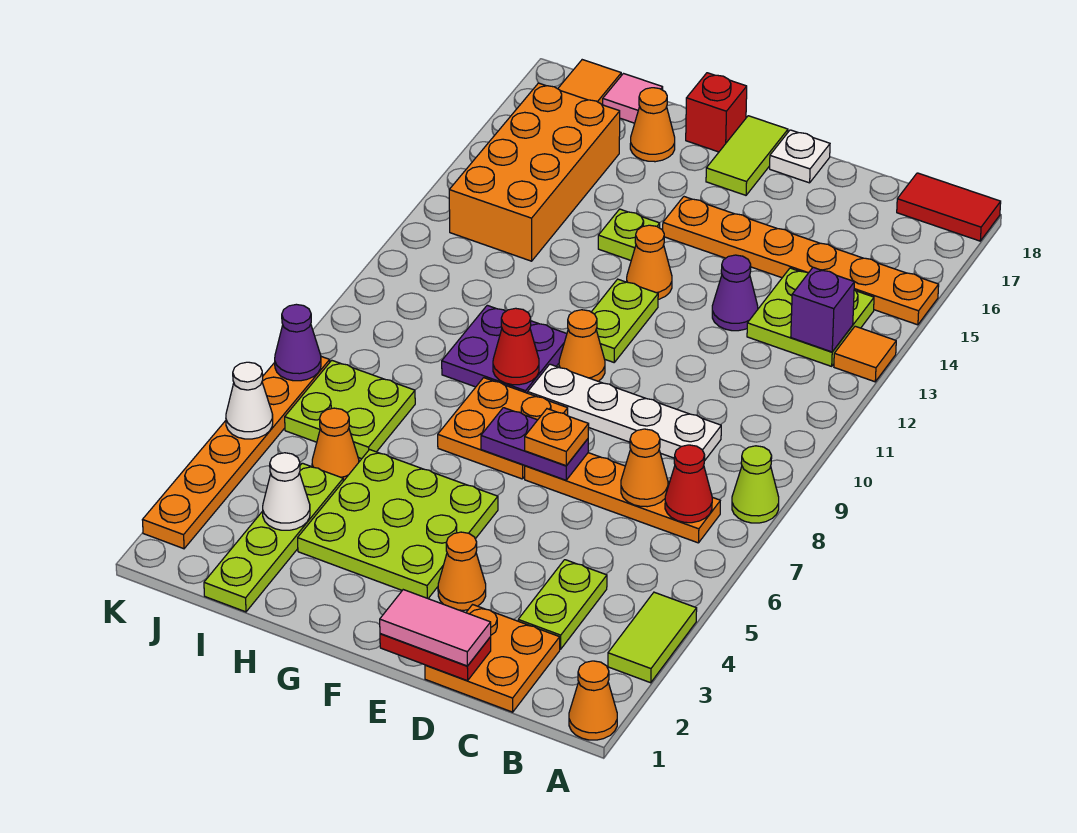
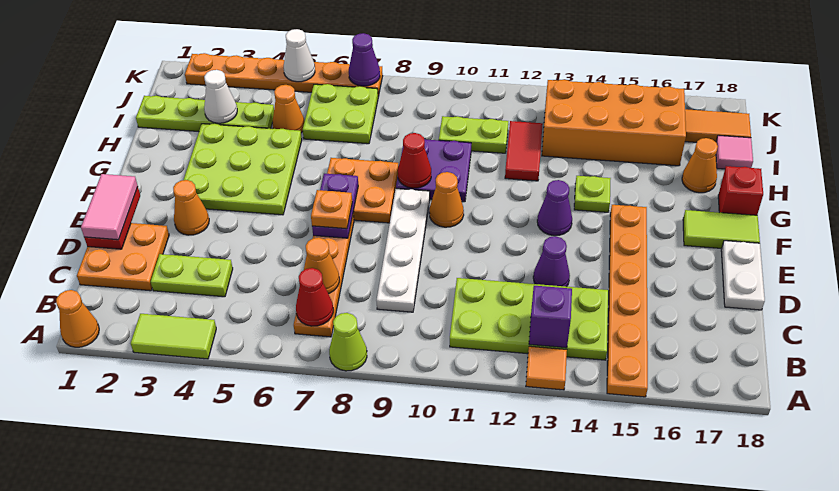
red tile A18:B18 level 1 -> red tile H12:I12 level 1
lime plate B13:C14 level 1 -> lime plate B11:C14 level 1
white plate E18 level 1 -> white plate D18:E18 level 1
lime plate F11:F12 level 1 -> lime plate I10:I11 level 1
orange cone F13 level 1 -> purple cone F13 level 1

